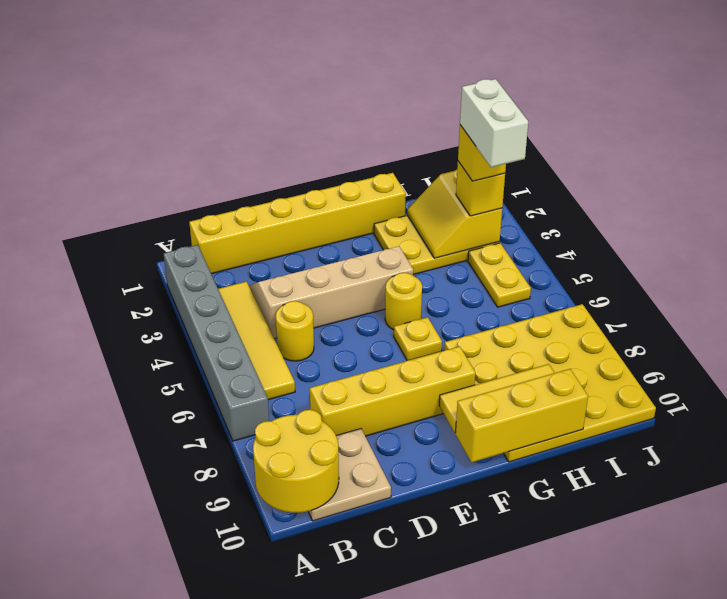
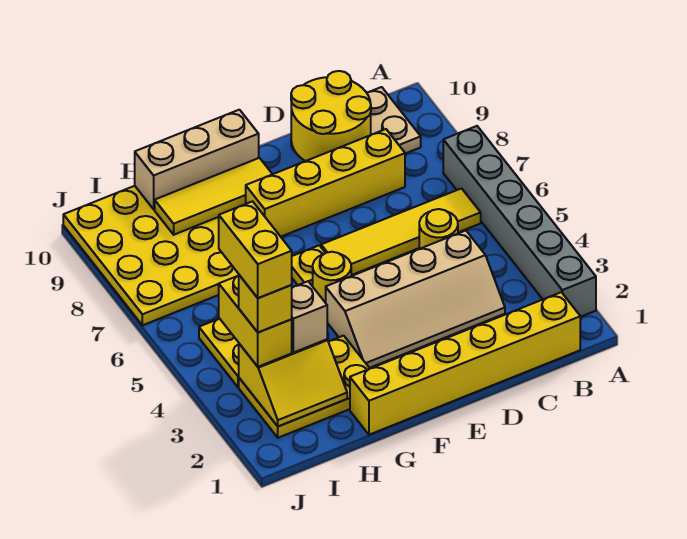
yellow round brick A9:B10 level 2 -> yellow round brick C9:D10 level 2
yellow tile B3:B6 level 1 -> yellow tile B6:E6 level 1
yellow brick F10:H10 level 2 -> tan brick F10:H10 level 2
yellow slope H2:I3 level 2 top I -> yellow slope H2:I3 level 2 top 3
none -> tan brick H3 level 3
yellow brick I3 level 3 -> yellow brick I3:I4 level 3
white brick I3:I4 level 5 -> yellow brick I3:I4 level 5

